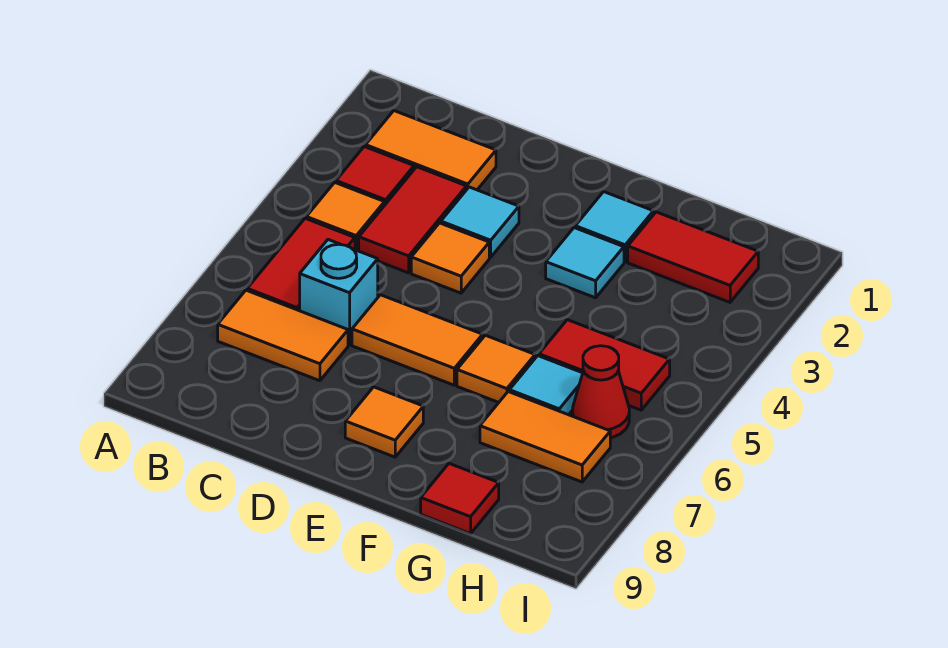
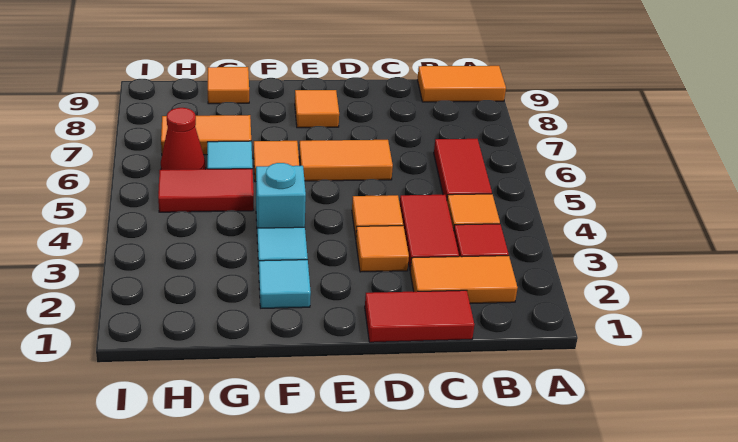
orange tile B7:C7 level 1 -> orange tile A9:B9 level 1
cyan brick C6 level 1 -> cyan brick F4 level 1
cyan tile D3 level 1 -> orange tile D3 level 1
red tile G2:H2 level 1 -> red tile C1:D1 level 1
red tile G9 level 1 -> orange tile G9 level 1

